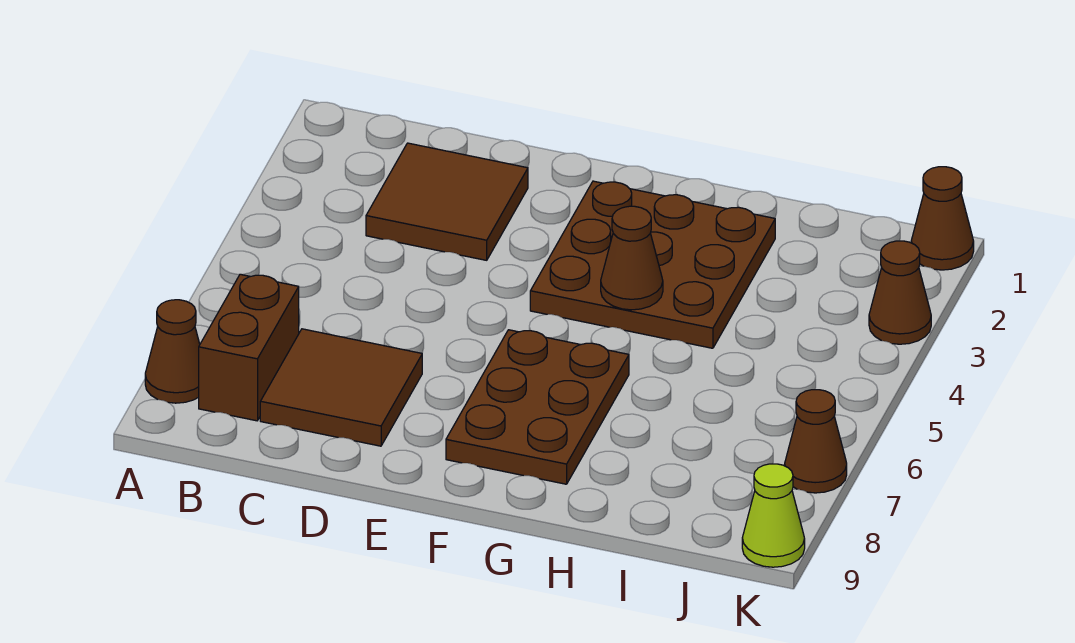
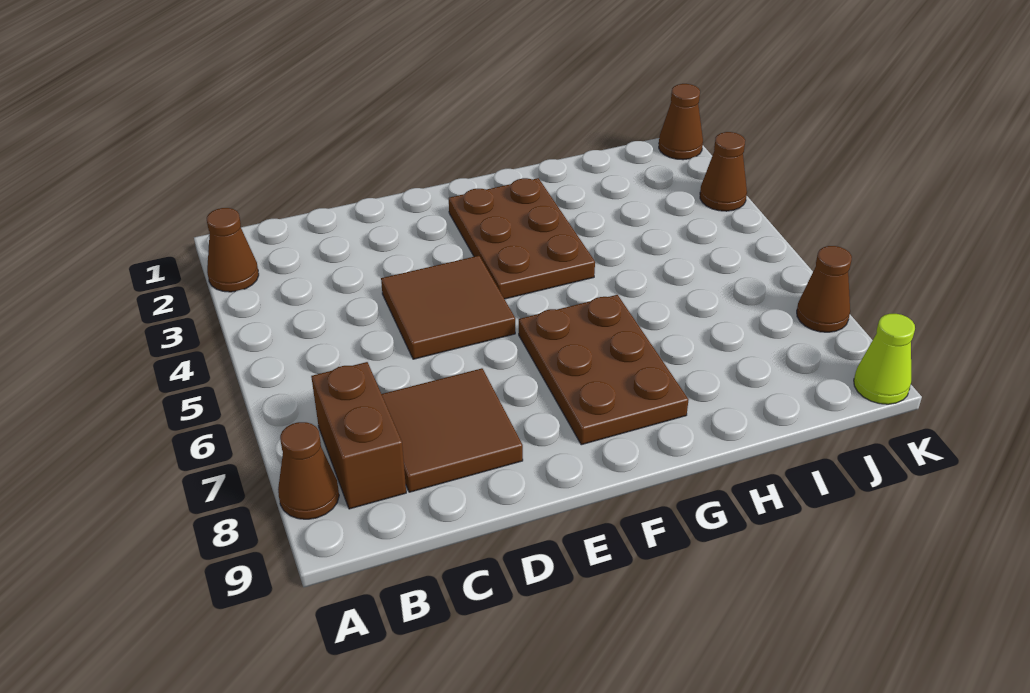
brown tile C2:D3 level 1 -> brown tile D4:E5 level 1
brown plate F2:H4 level 1 -> brown plate F2:G4 level 1
brown cone G4 level 2 -> brown cone A2 level 1

